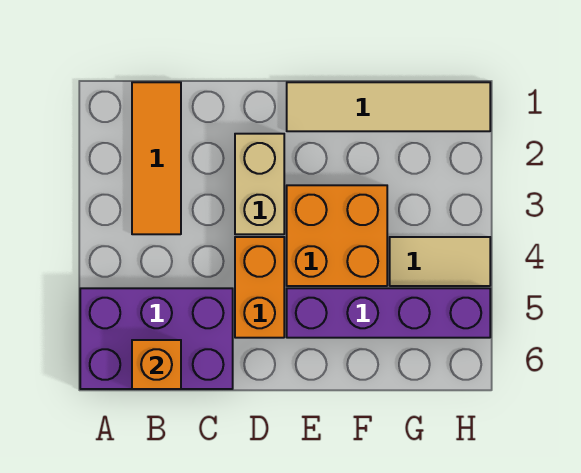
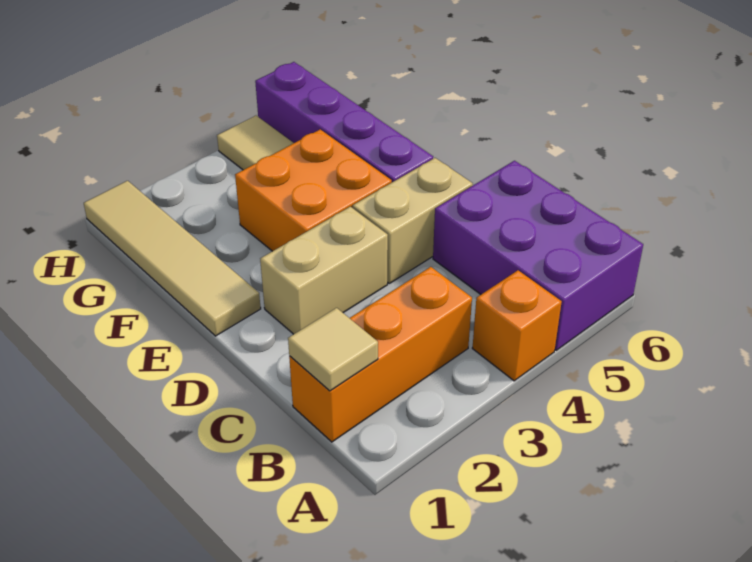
orange tile B1:B3 level 1 -> orange brick B1:B3 level 1
none -> tan tile B1 level 2
orange brick B6 level 2 -> orange brick A4 level 1
orange brick D4:D5 level 1 -> tan brick D4:D5 level 1

